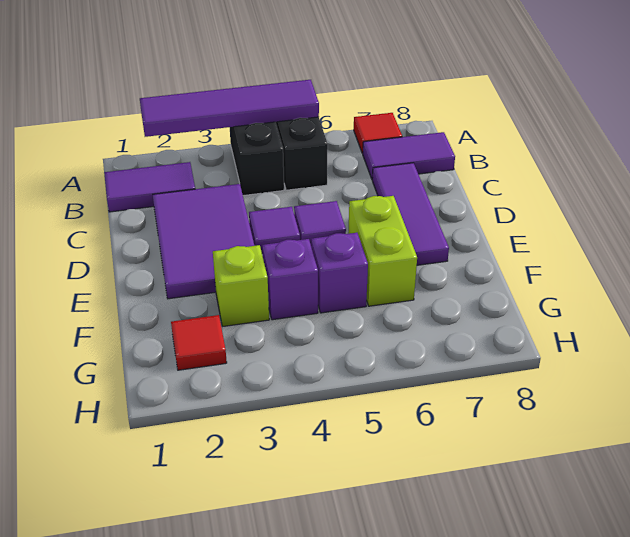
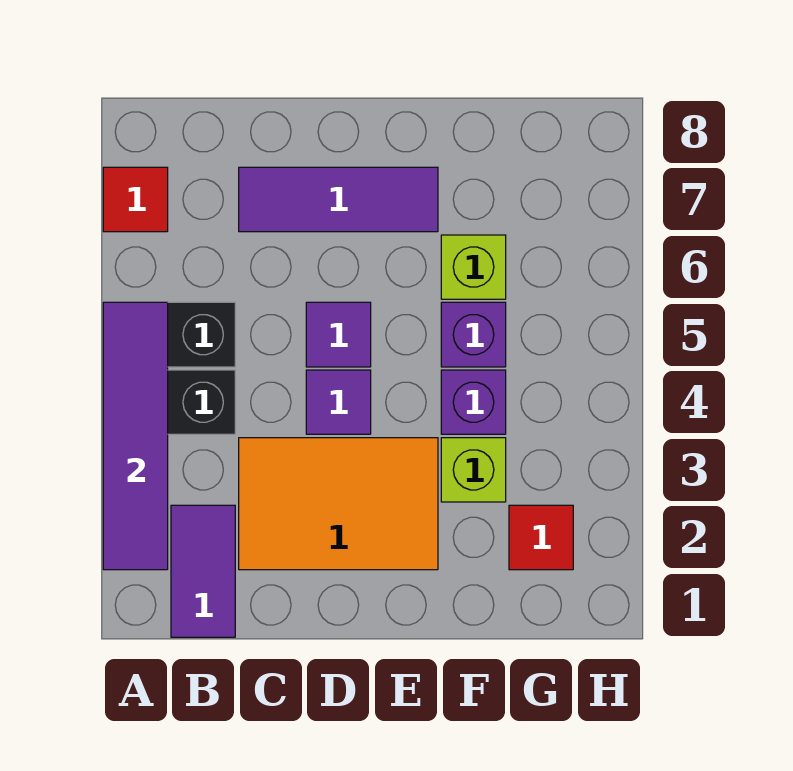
purple tile B7:B8 level 1 -> none
purple tile C2:E3 level 1 -> orange tile C2:E3 level 1
lime brick E6:F6 level 1 -> lime brick F6 level 1

